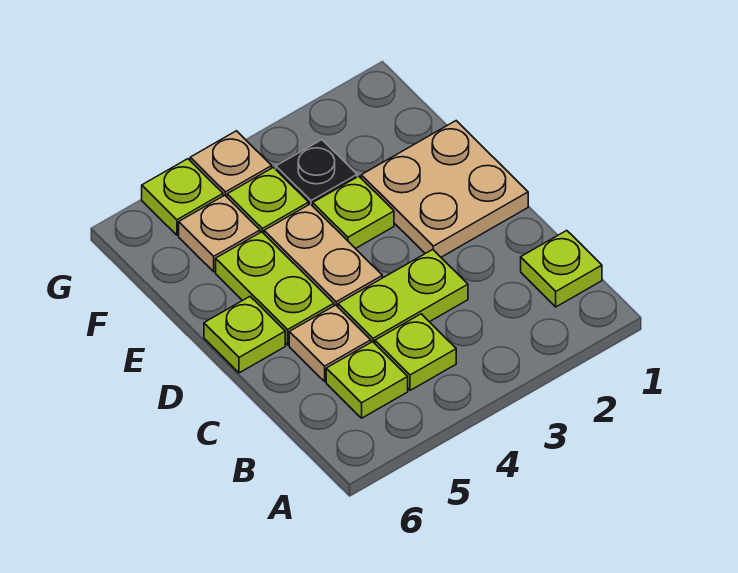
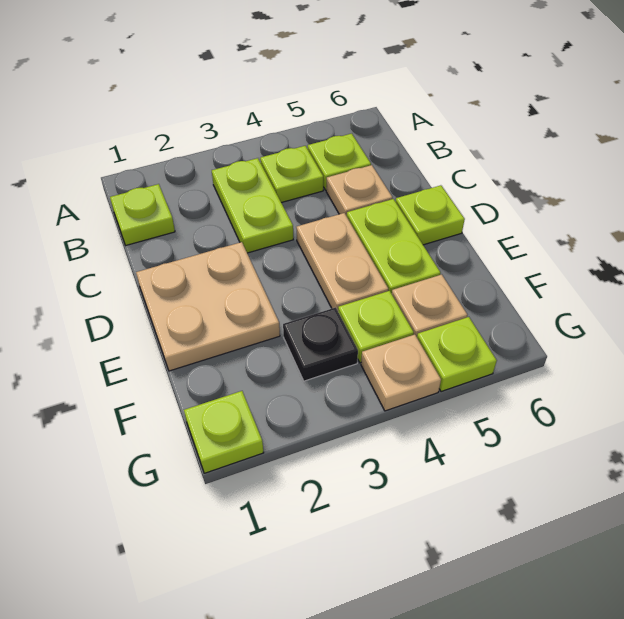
lime plate C3:C4 level 1 -> lime plate B3:C3 level 1
lime plate E3 level 1 -> lime plate G1 level 1

